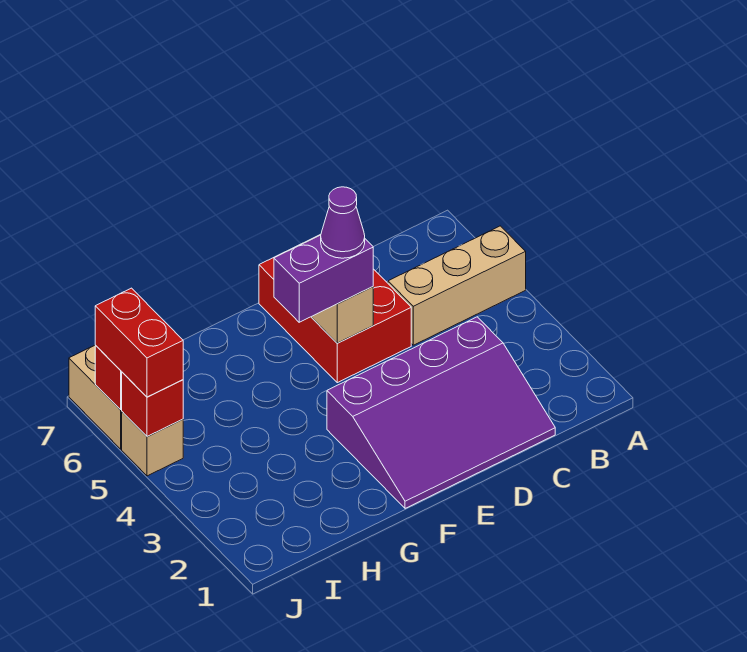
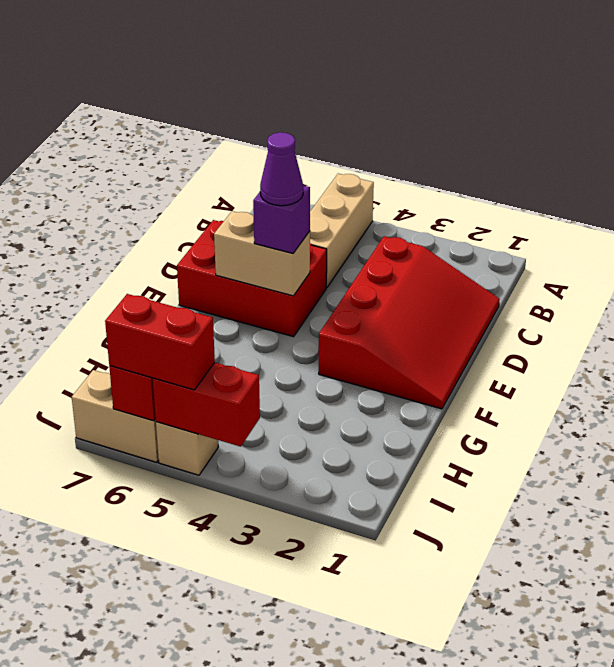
purple slope C1:F3 level 1 top 3 -> red slope C1:F3 level 1 top 3
purple brick E5:F5 level 3 -> purple brick E5 level 3
red brick J5 level 2 -> red brick J4:J5 level 2

